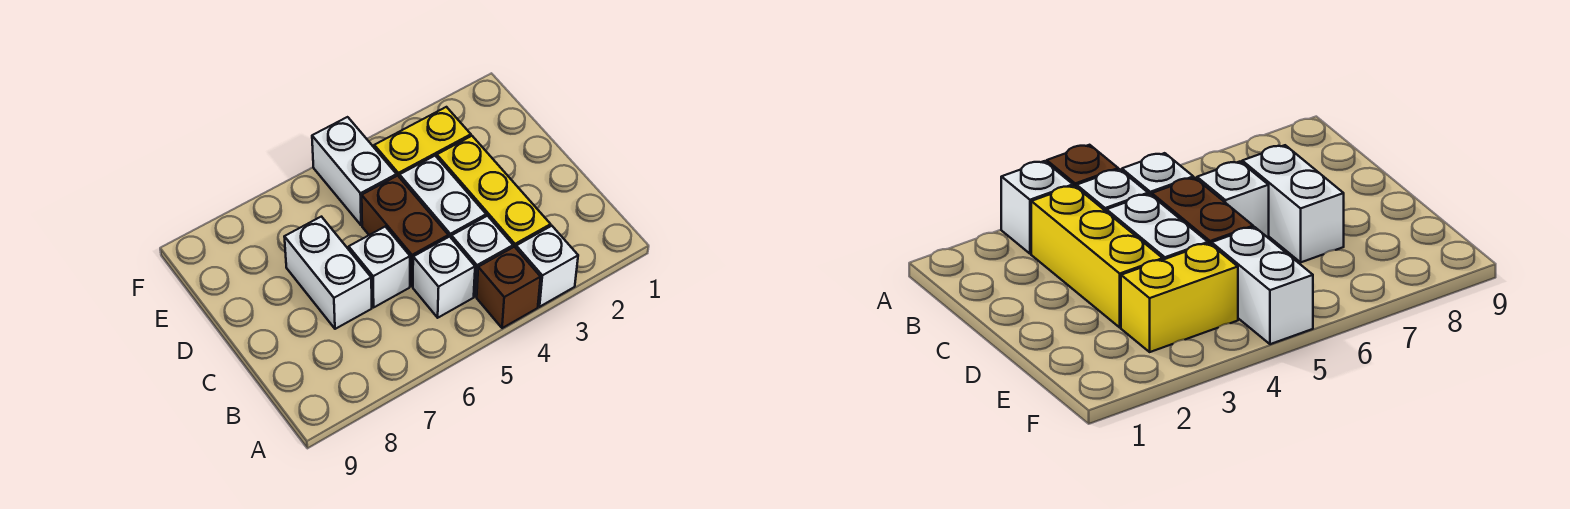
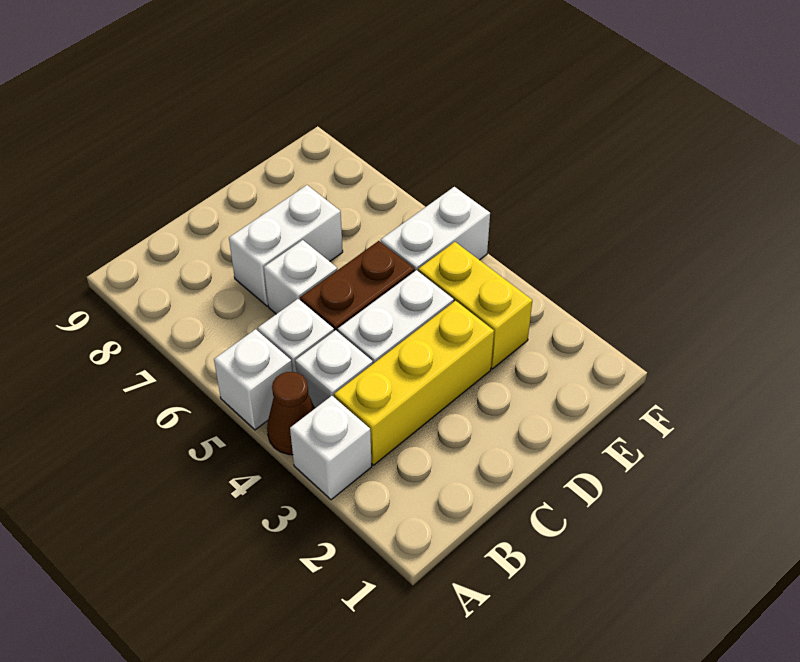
brown brick A4 level 1 -> brown cone A4 level 1
none -> white brick A5 level 1

